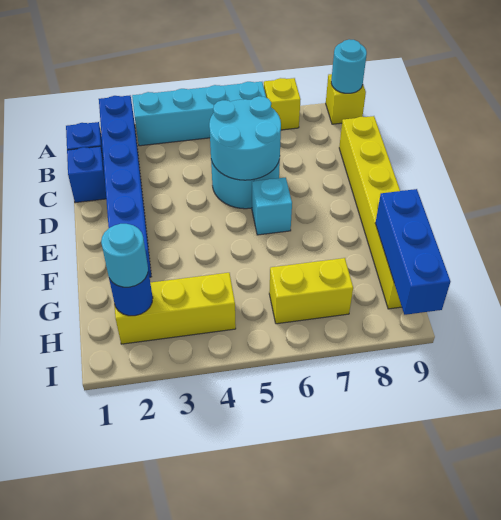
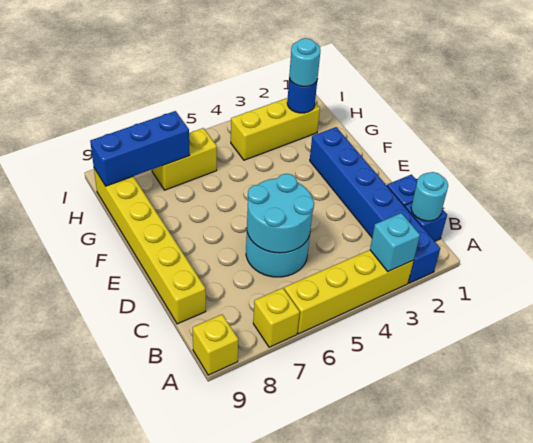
cyan brick A3:A6 level 1 -> yellow brick A3:A6 level 1
cyan round brick A9 level 2 -> cyan round brick B1 level 2
cyan brick E6 level 1 -> cyan brick A3 level 2
blue brick G9:I9 level 2 -> blue brick H7:H9 level 2

